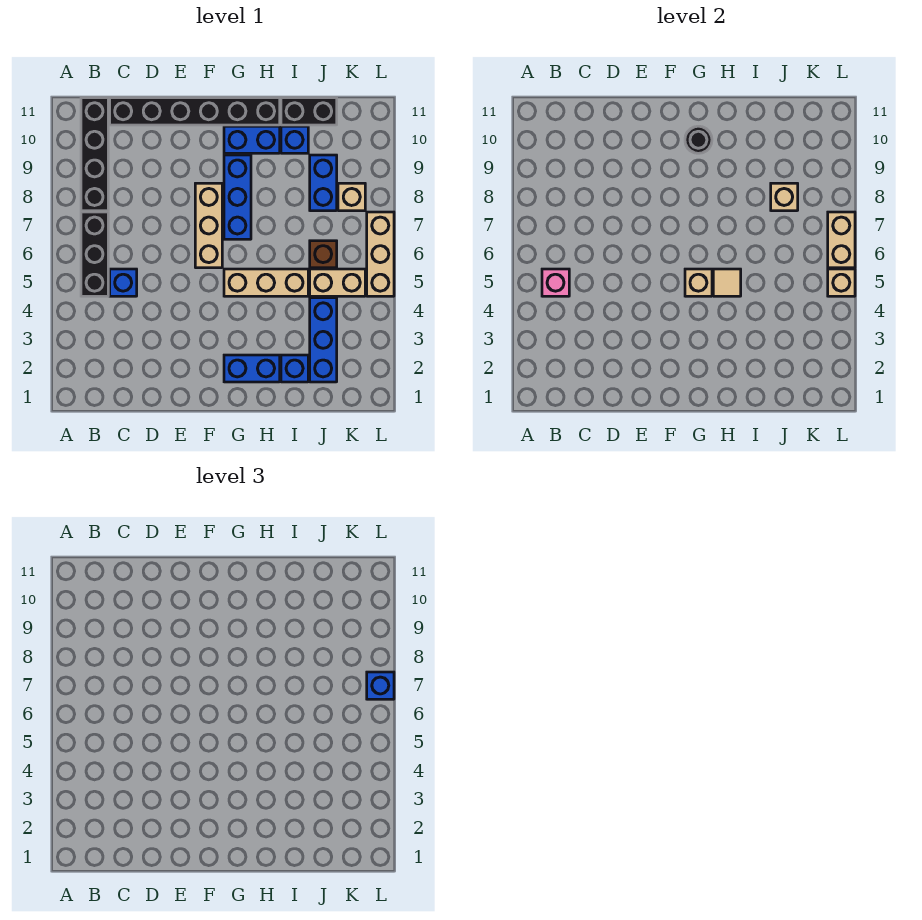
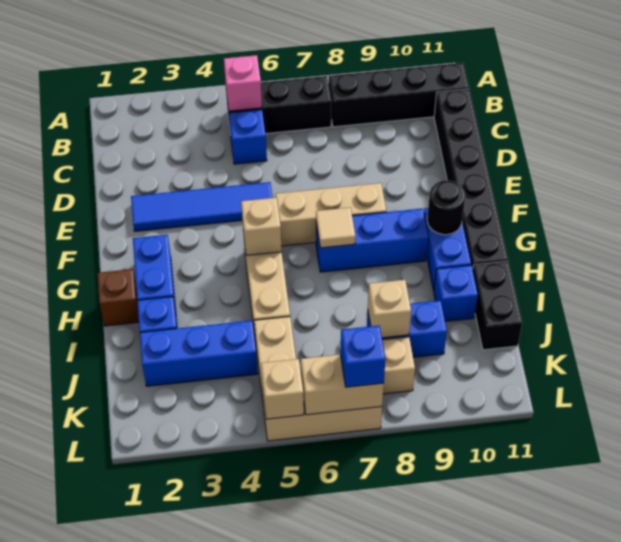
none -> blue tile E2:E5 level 1
tan tile H5 level 2 -> tan tile G7 level 2
brown brick J6 level 1 -> brown brick H1 level 1

